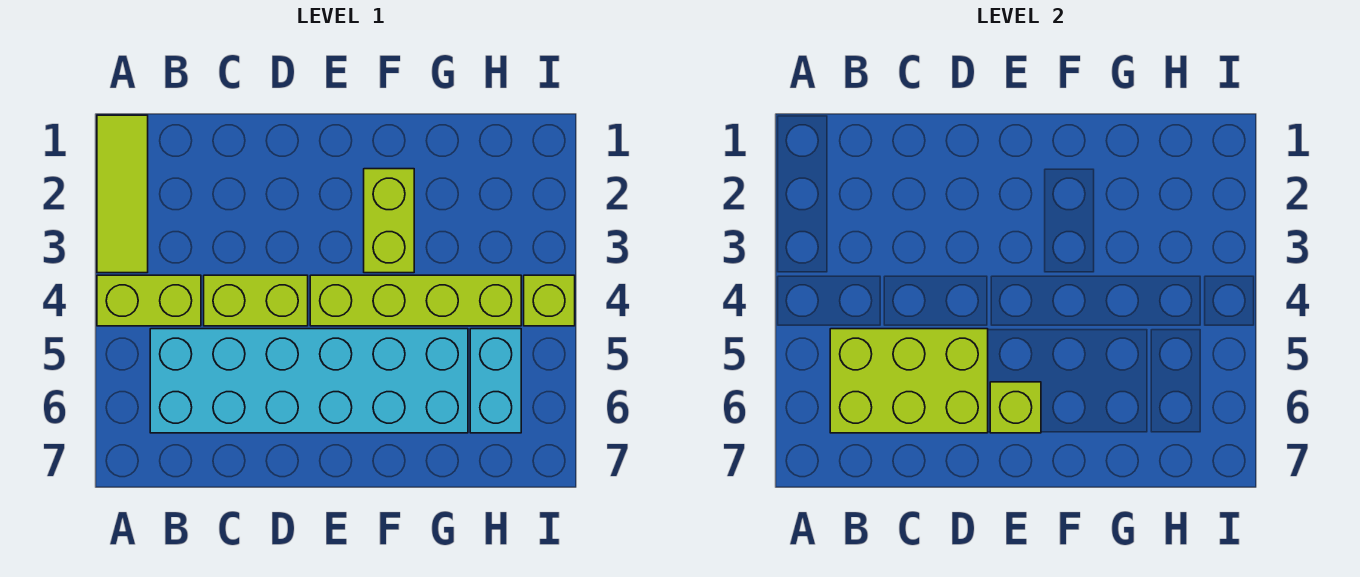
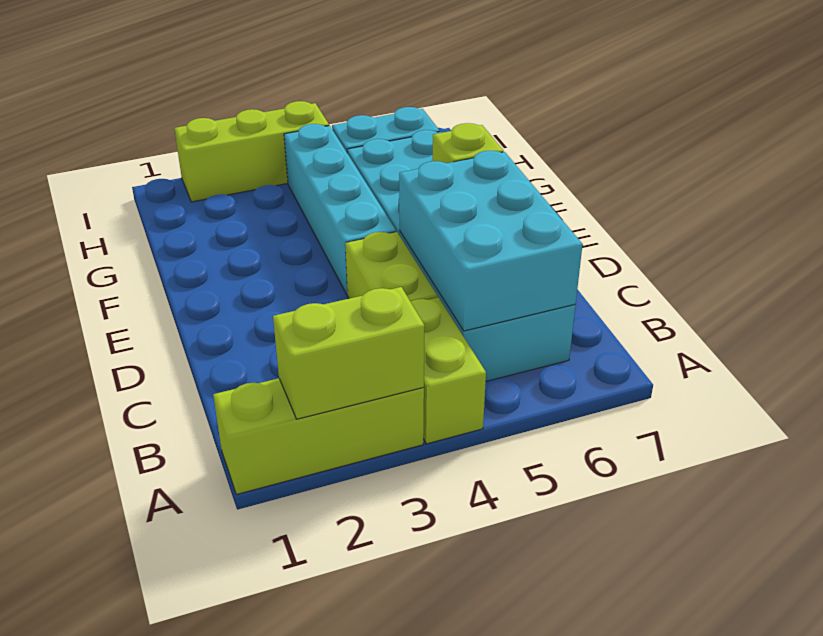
lime tile A1:A3 level 1 -> lime brick A1:A3 level 1
lime brick B5:D6 level 2 -> cyan brick B5:D6 level 2
lime brick E4:H4 level 1 -> cyan brick E4:H4 level 1
lime brick F2:F3 level 1 -> lime brick A2:A3 level 2
lime brick I4 level 1 -> lime brick I2:I4 level 1

